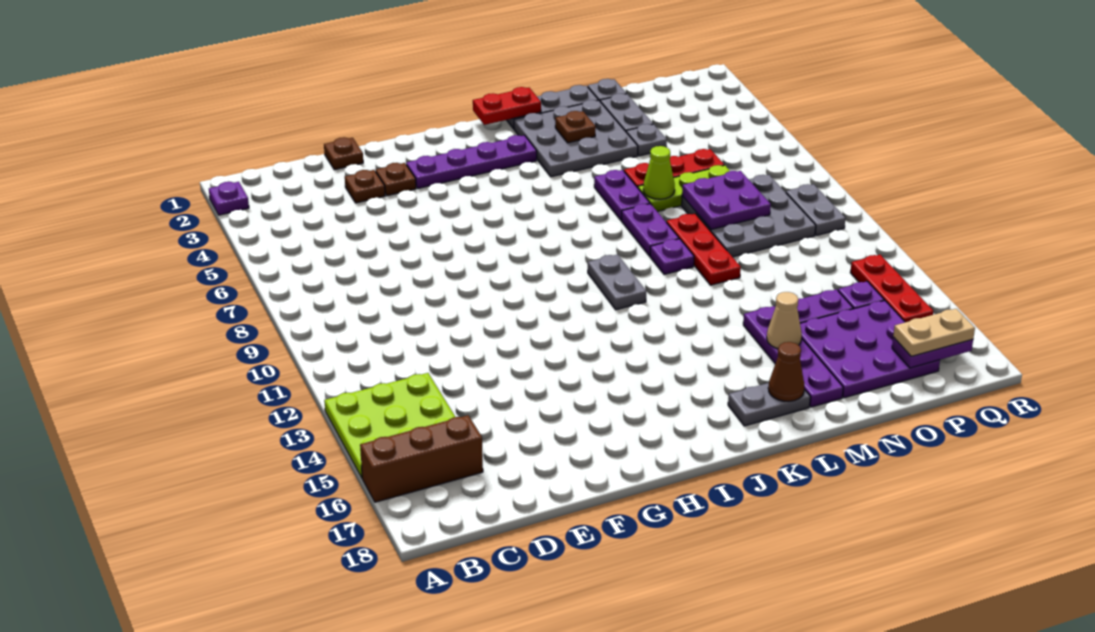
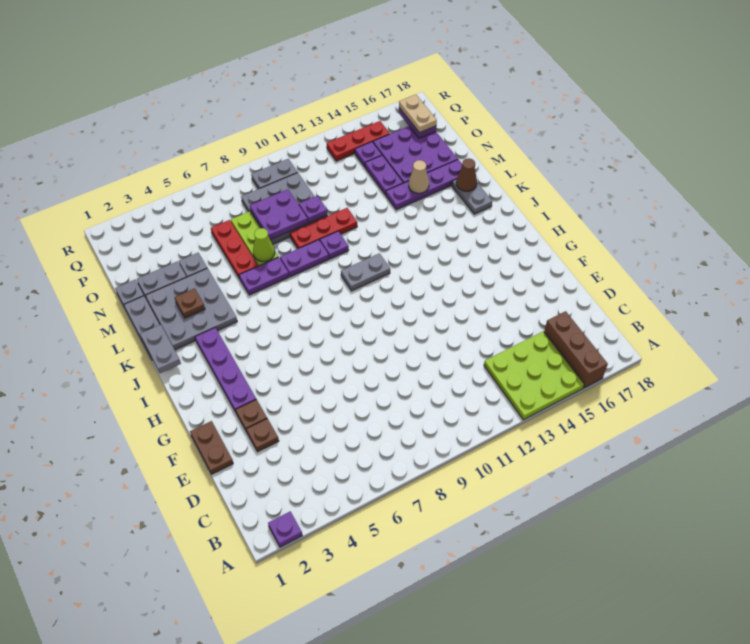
brown plate E1 level 1 -> brown plate E1:F1 level 1
red plate J1:K1 level 2 -> grey plate J1:K1 level 2
none -> purple plate N10 level 2

